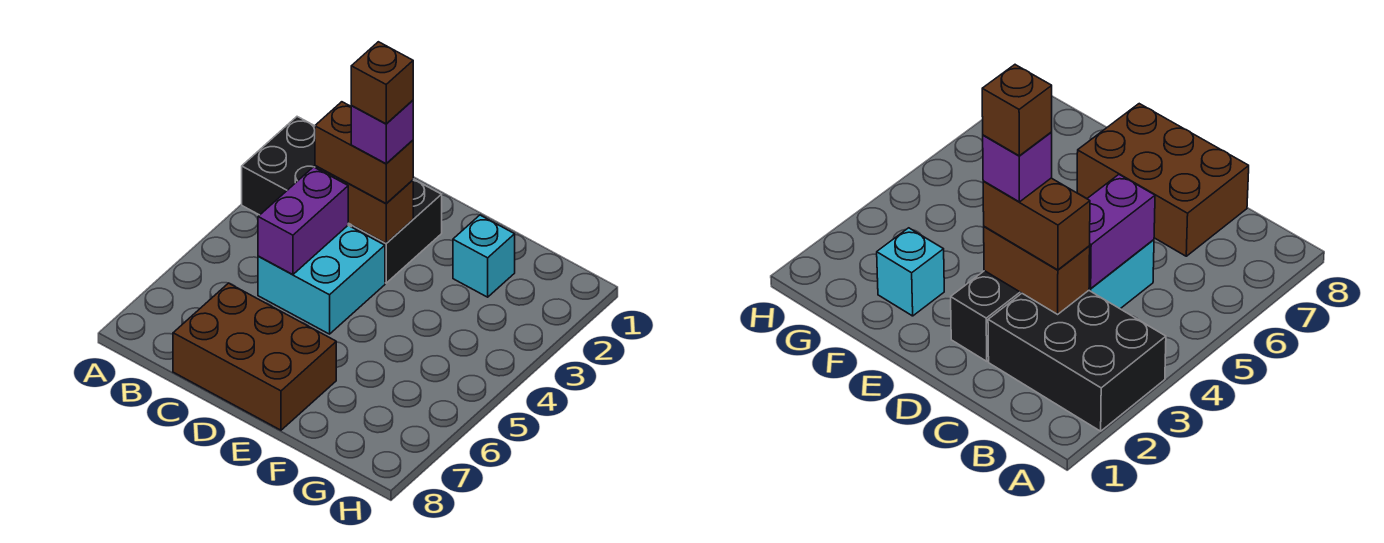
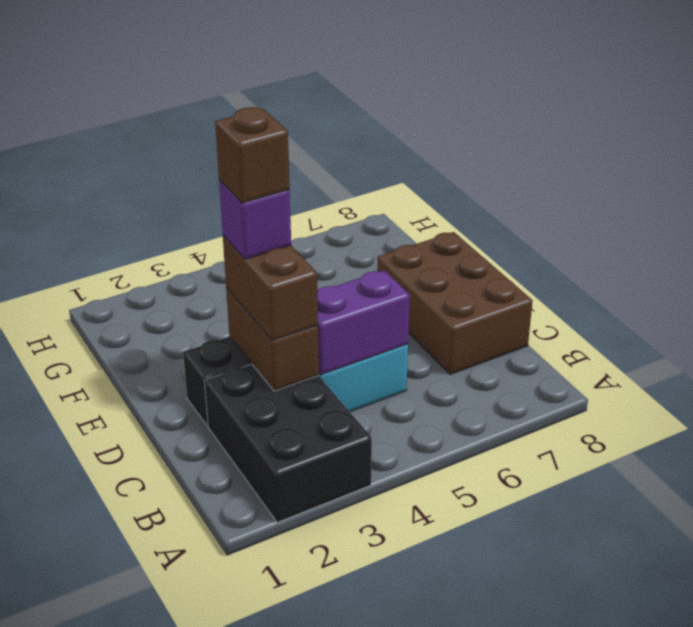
cyan brick F2 level 1 -> none

